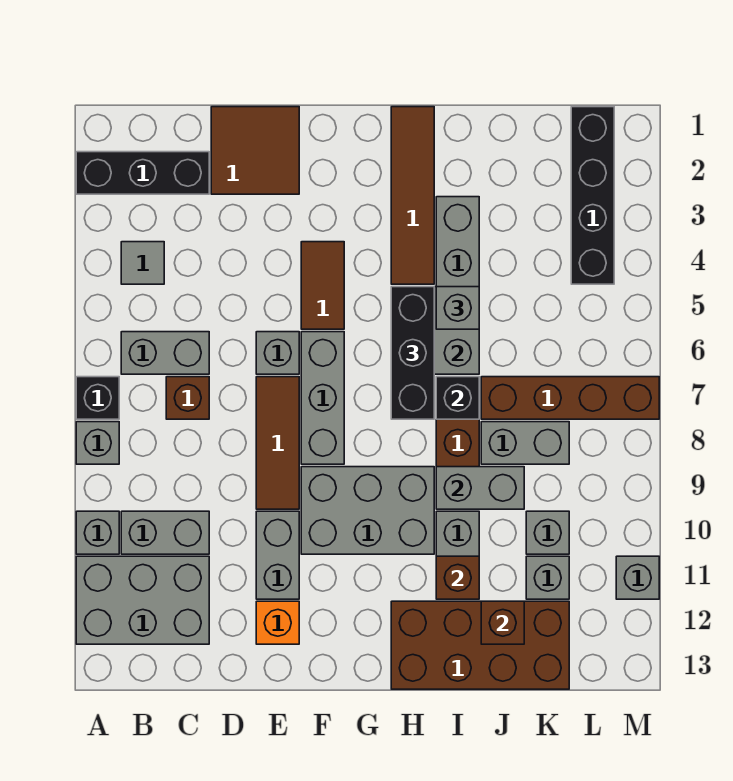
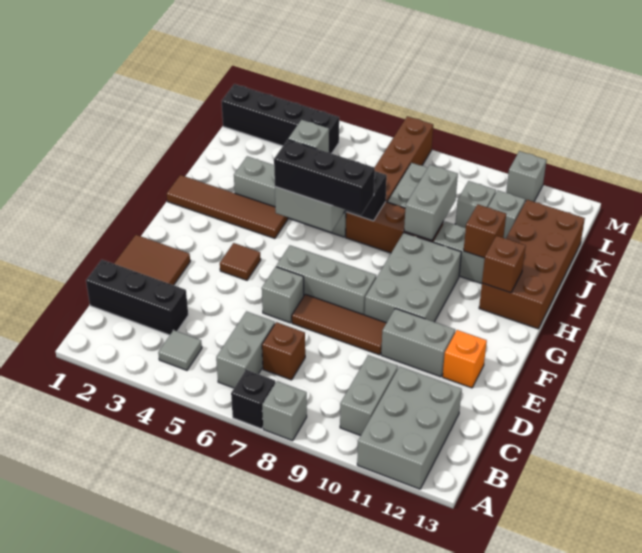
black brick A2:C2 level 1 -> black brick C1:C3 level 1
grey brick A10 level 1 -> none
brown tile F4:F5 level 1 -> brown tile F4 level 1
brown brick J12 level 2 -> brown brick H12 level 2

